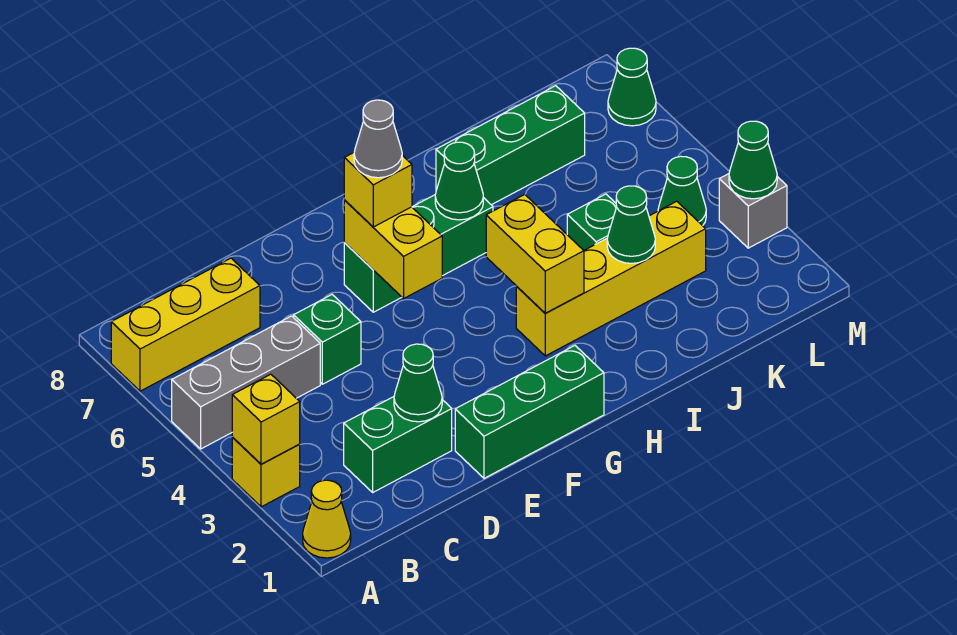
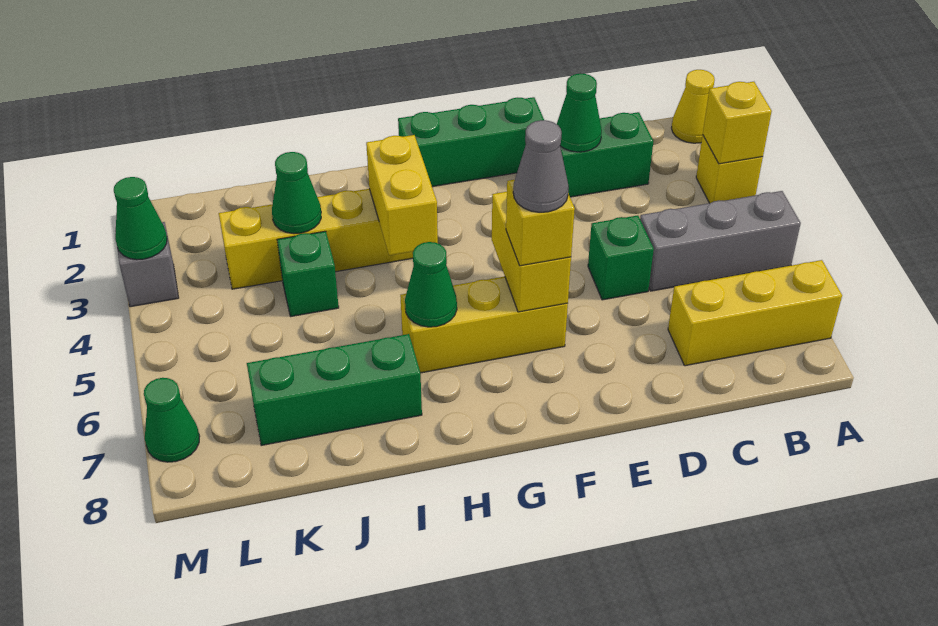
green brick F6:H6 level 1 -> yellow brick F6:H6 level 1
green cone L4 level 1 -> none

